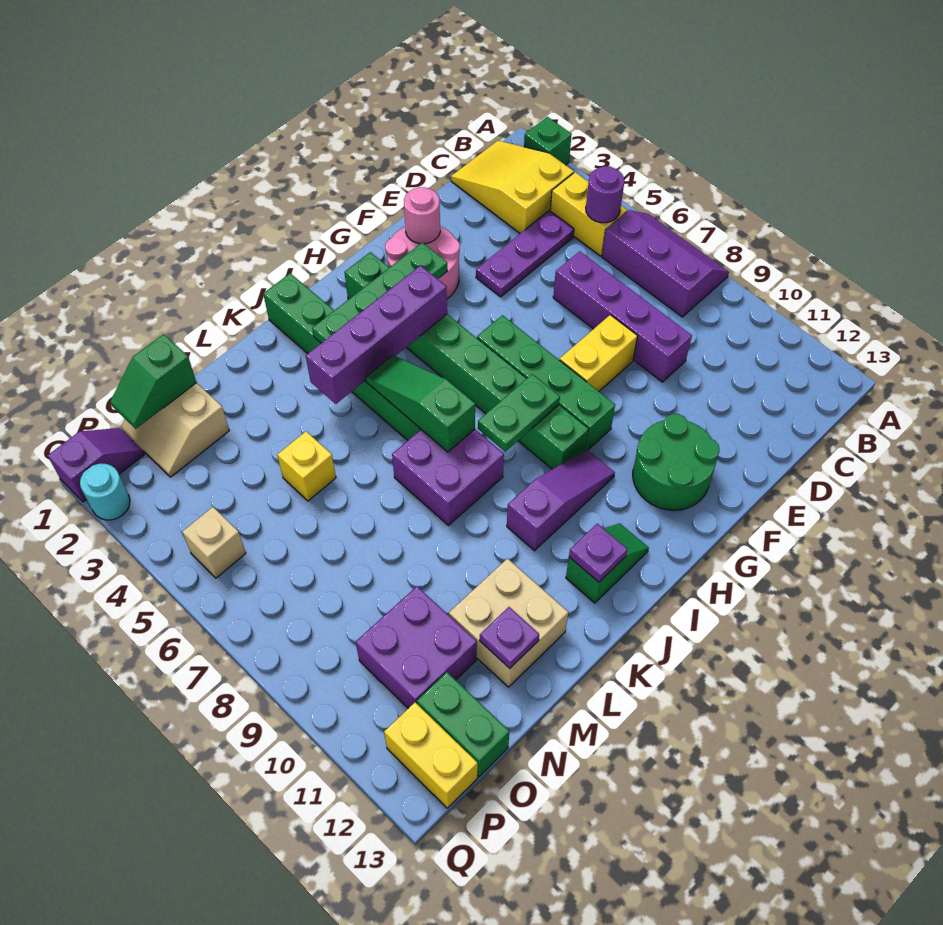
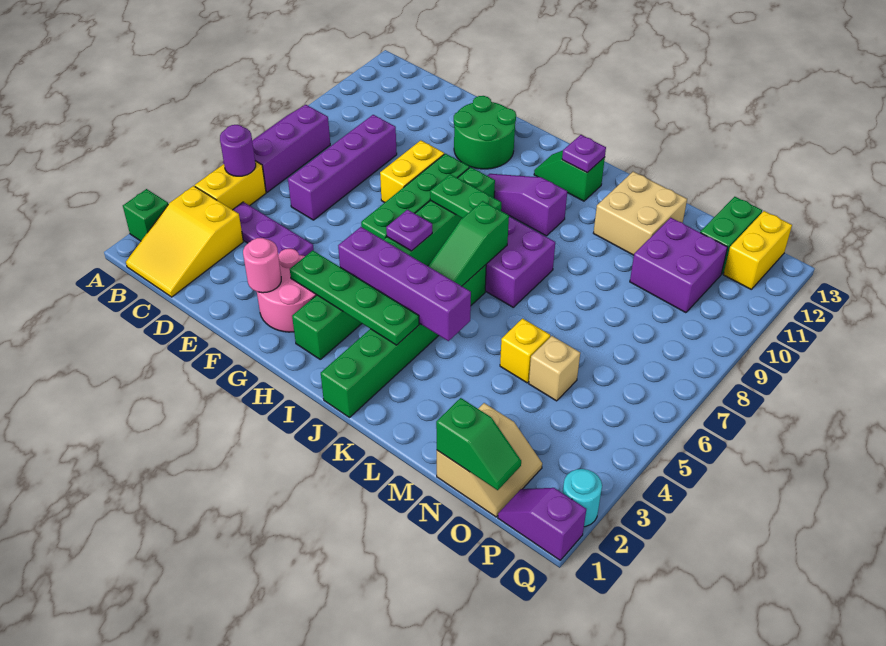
yellow brick E8:F8 level 1 -> yellow brick F8:F9 level 1
purple plate M12 level 2 -> purple plate H6 level 2
tan brick P5 level 1 -> tan brick N5 level 1

